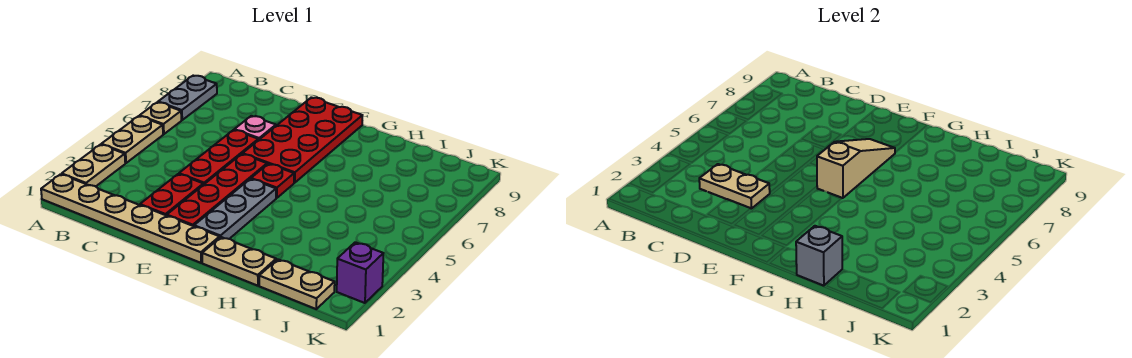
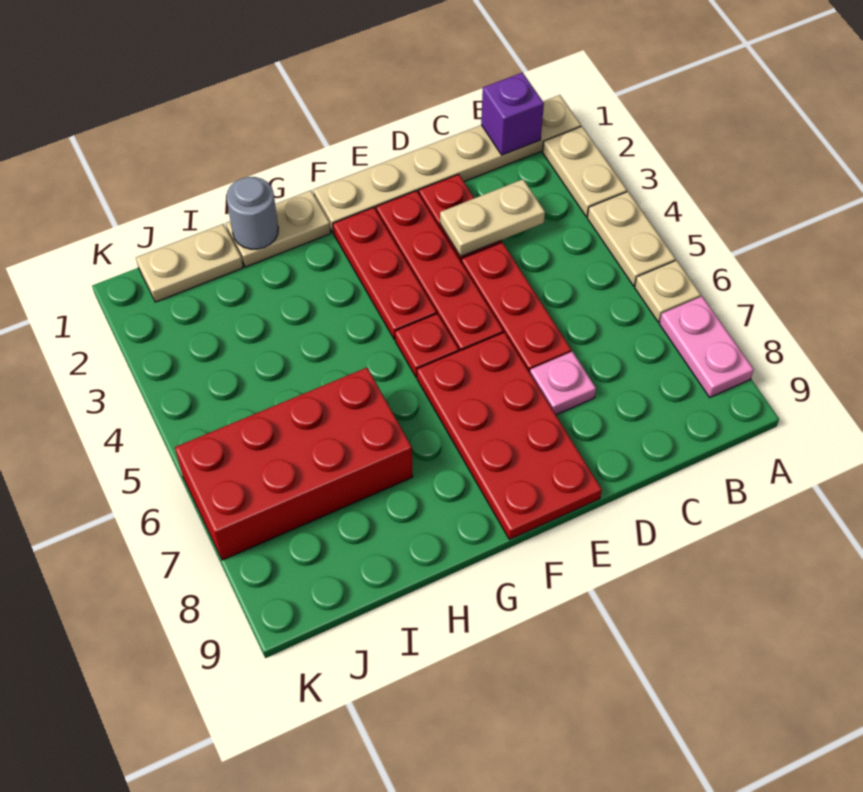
grey plate A7:A8 level 1 -> pink plate A7:A8 level 1
grey plate F2:F4 level 1 -> red plate F2:F4 level 1
tan slope F5:F7 level 2 top 5 -> none
grey brick H1 level 2 -> grey round brick H1 level 2
none -> red brick H6:K7 level 1
purple brick K2 level 1 -> purple brick B1 level 2

